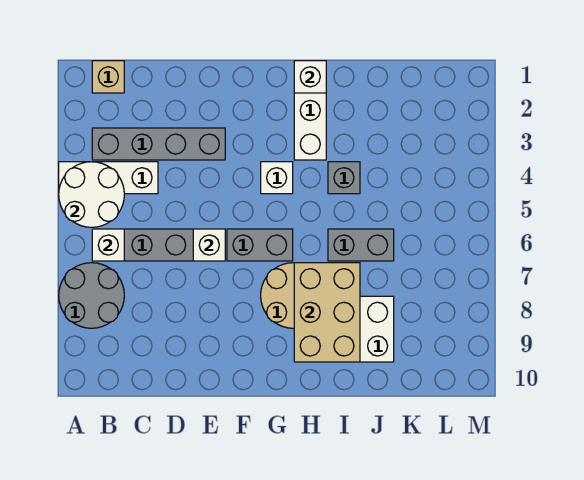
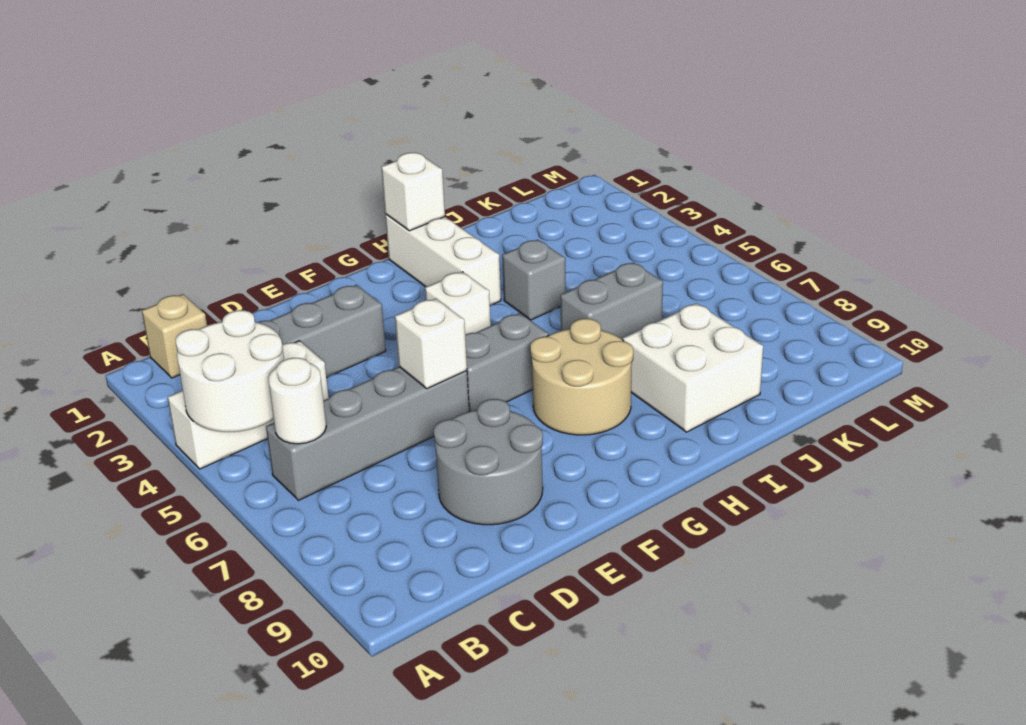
grey round brick A7:B8 level 1 -> grey round brick D8:E9 level 1
white brick B6 level 2 -> white round brick B6 level 2
tan brick H7:I9 level 2 -> none

